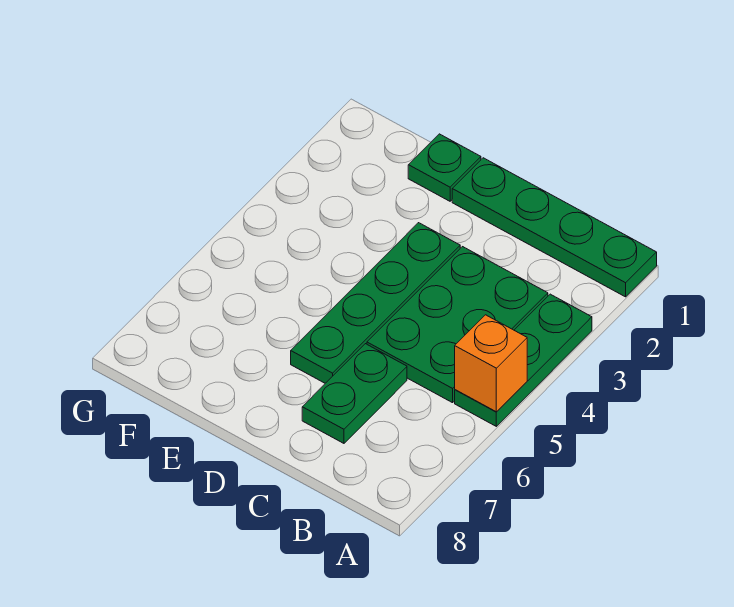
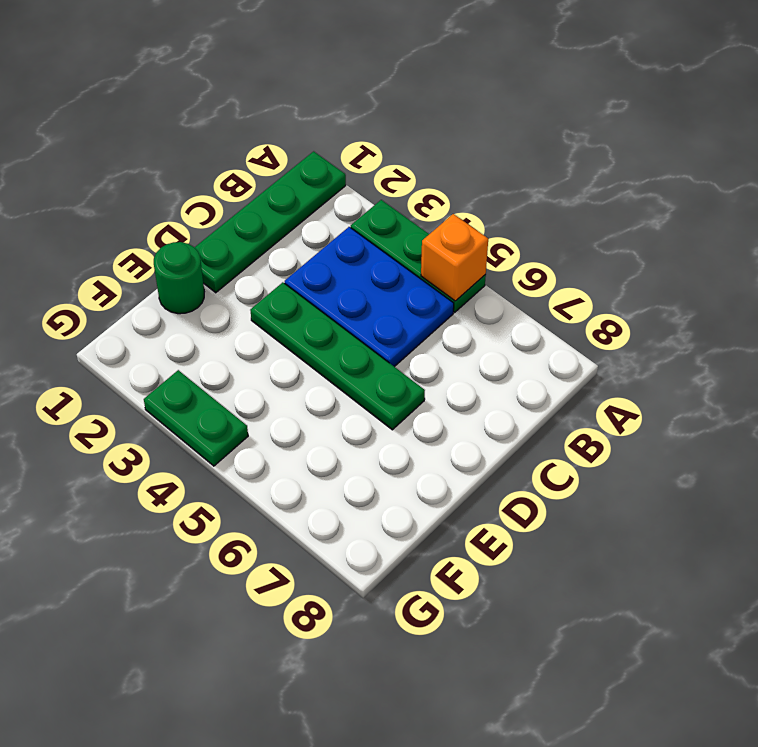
green plate B3:C5 level 1 -> blue plate B3:C5 level 1
green plate C6:C7 level 1 -> green plate G3:G4 level 1
green plate E1 level 1 -> green round brick E1 level 1

